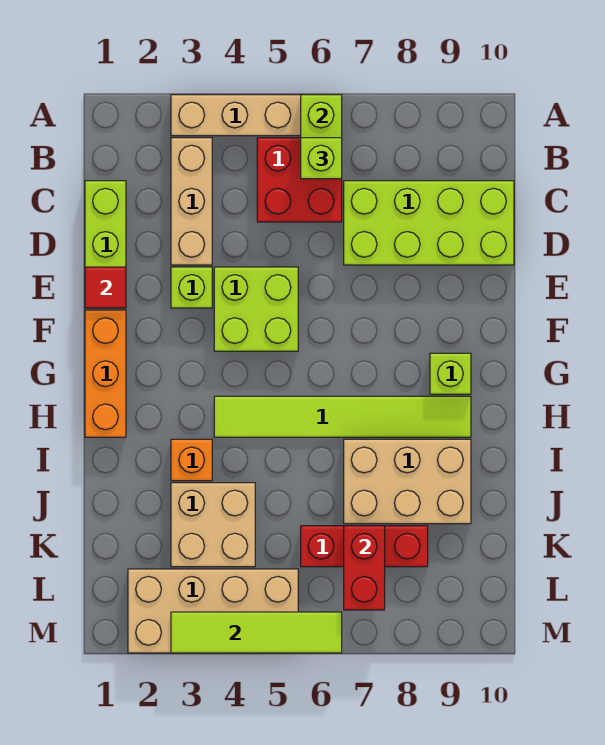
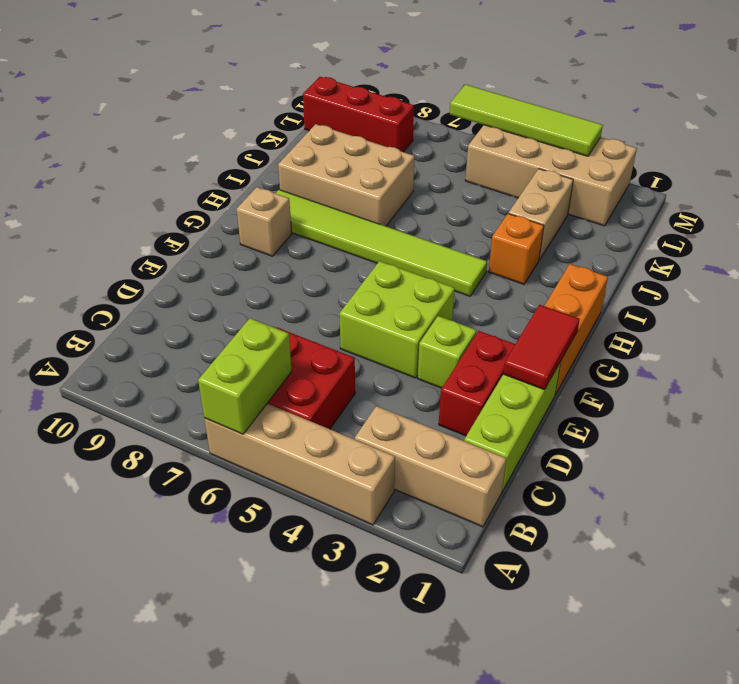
tan brick B3:D3 level 1 -> tan brick B1:B3 level 1
lime brick B6 level 3 -> none
lime brick C7:D10 level 1 -> none
red tile E1 level 2 -> red tile E1:F1 level 2
lime brick G9 level 1 -> tan brick G9 level 1
tan brick J3:K4 level 1 -> tan brick J3:K3 level 1
red brick K6:K8 level 1 -> red brick L8:L10 level 1
red brick K7:L7 level 2 -> red brick D2:E2 level 1

